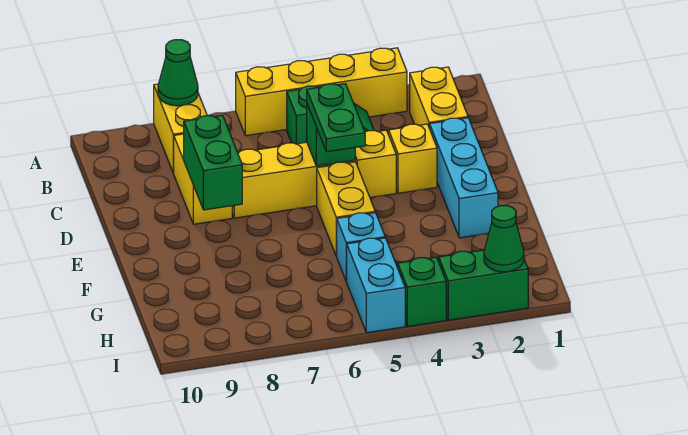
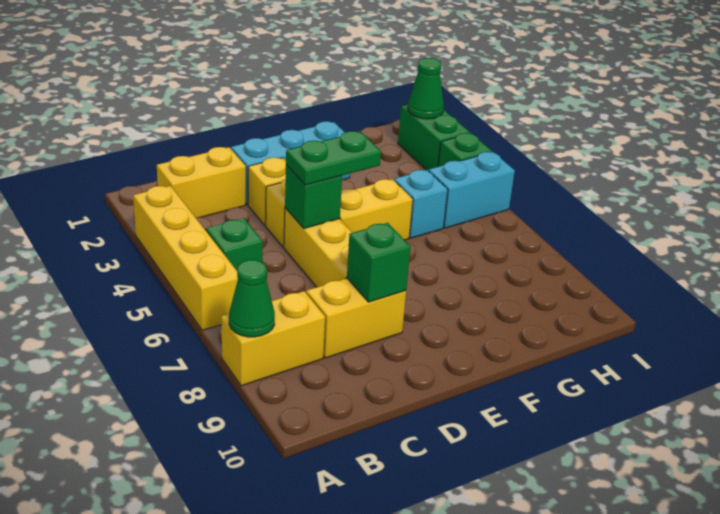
green brick D8:E8 level 2 -> green brick D8 level 2

